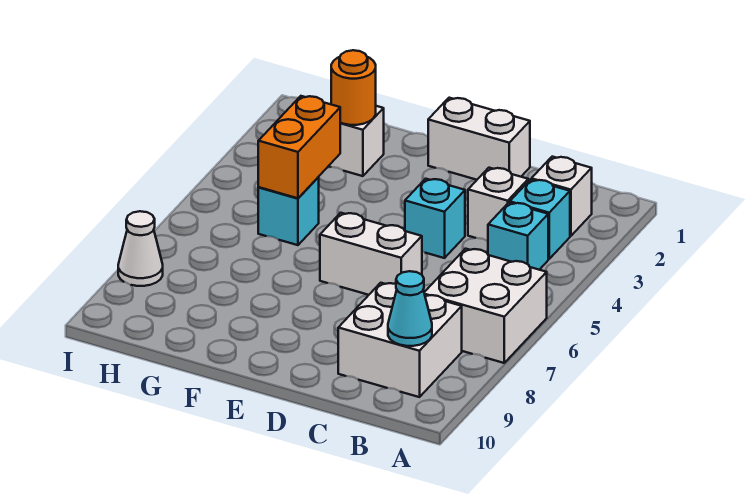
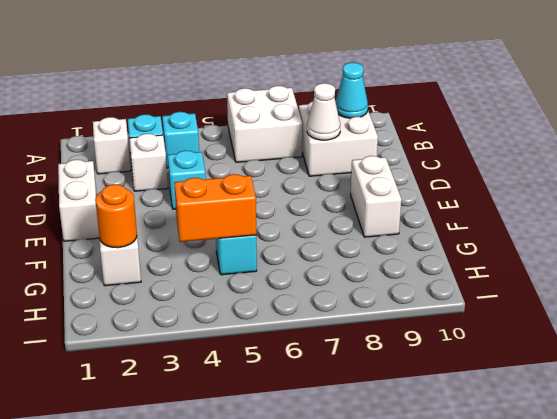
white brick D6:E6 level 1 -> white brick E9:F9 level 1
white cone I8 level 1 -> white cone C8 level 2

